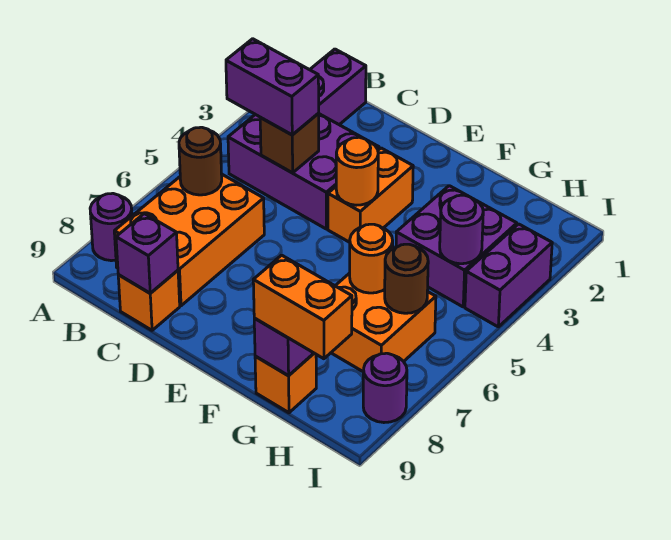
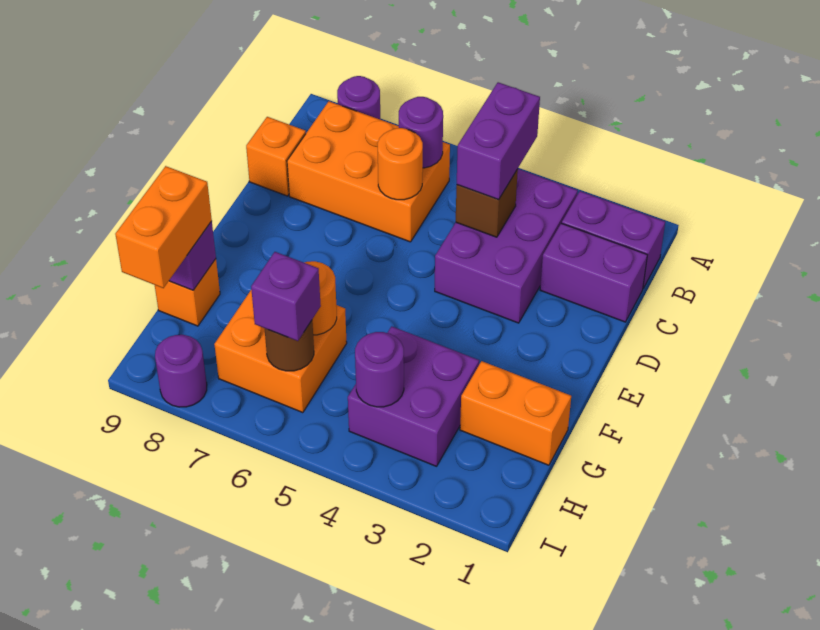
brown round brick B6 level 2 -> purple round brick B6 level 2
purple brick C9 level 2 -> purple brick H6 level 3
orange brick E3:E4 level 1 -> orange brick G1:G2 level 1
orange round brick E4 level 2 -> orange round brick C6 level 2
purple brick I3:I4 level 1 -> purple brick C1:C2 level 1

